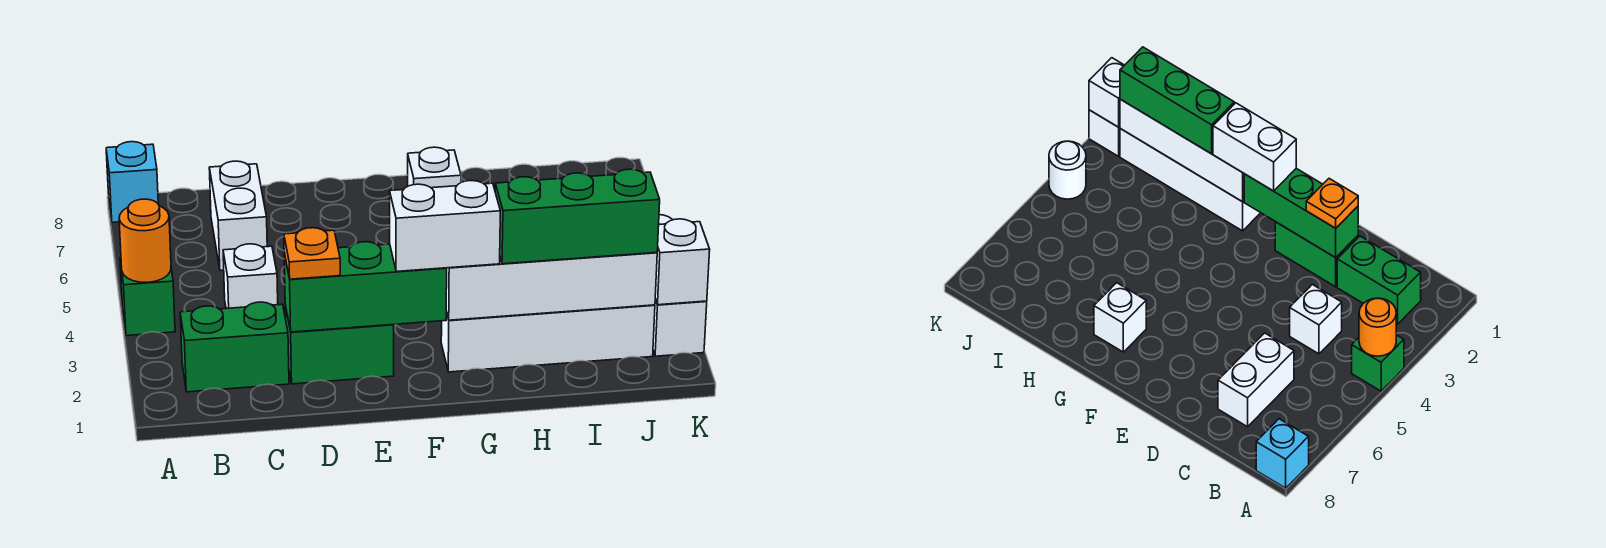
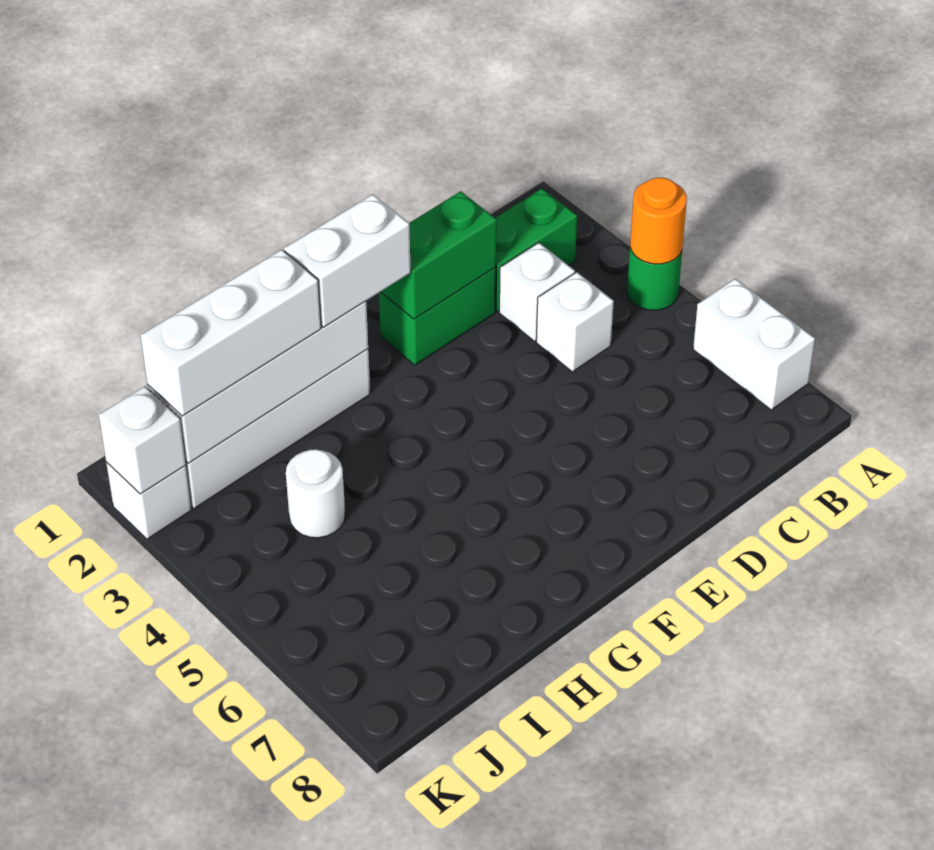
green brick A4 level 1 -> green round brick A4 level 1
cyan brick A8 level 1 -> none
white brick C6:C7 level 1 -> white brick A6:A7 level 1
green brick D2:F2 level 2 -> green brick D2:E2 level 2
orange plate D2 level 3 -> none
white brick G7 level 1 -> white brick C3 level 1
green brick H2:J2 level 3 -> white brick H2:J2 level 3
white round brick K4 level 1 -> white round brick I4 level 1

